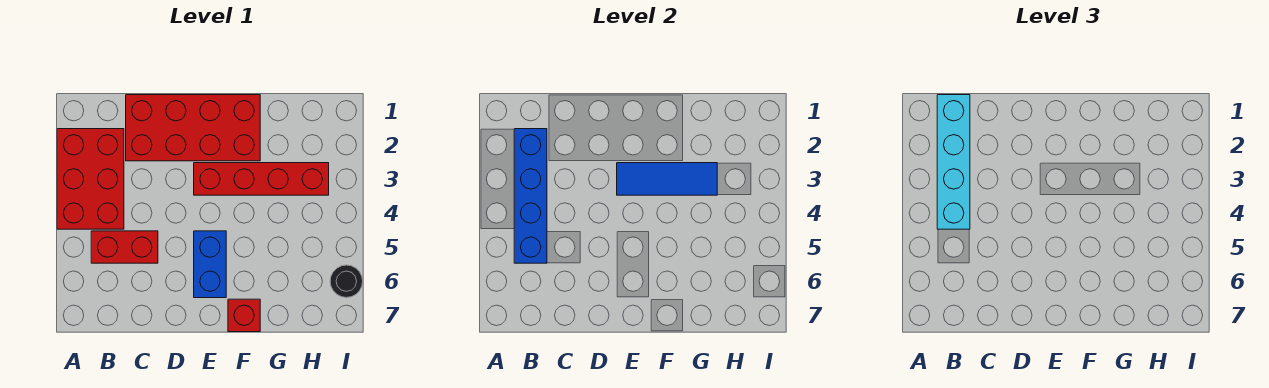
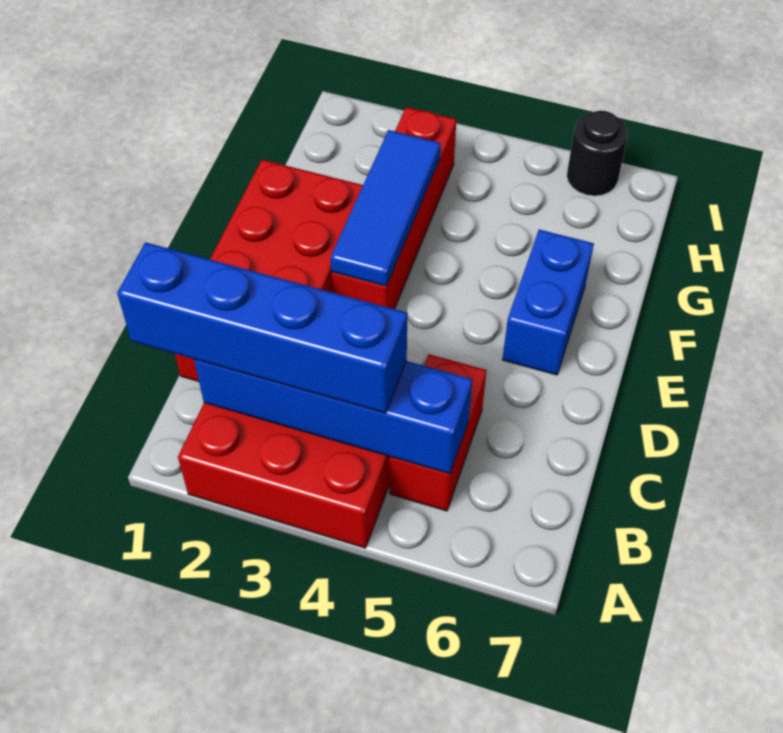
cyan brick B1:B4 level 3 -> blue brick B1:B4 level 3
blue brick E5:E6 level 1 -> blue brick E6:F6 level 1
red brick F7 level 1 -> none

